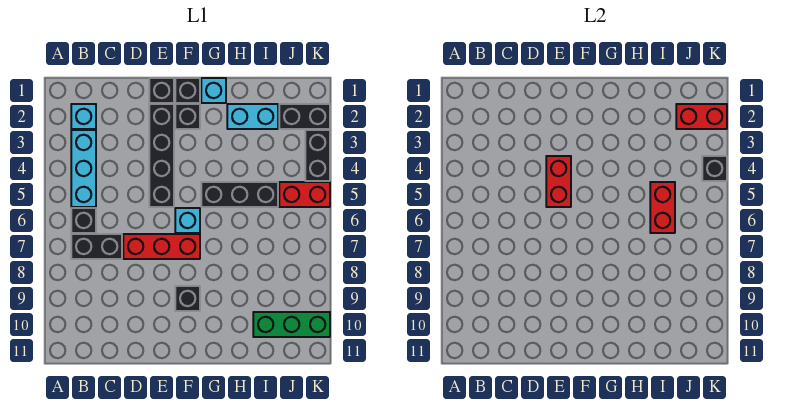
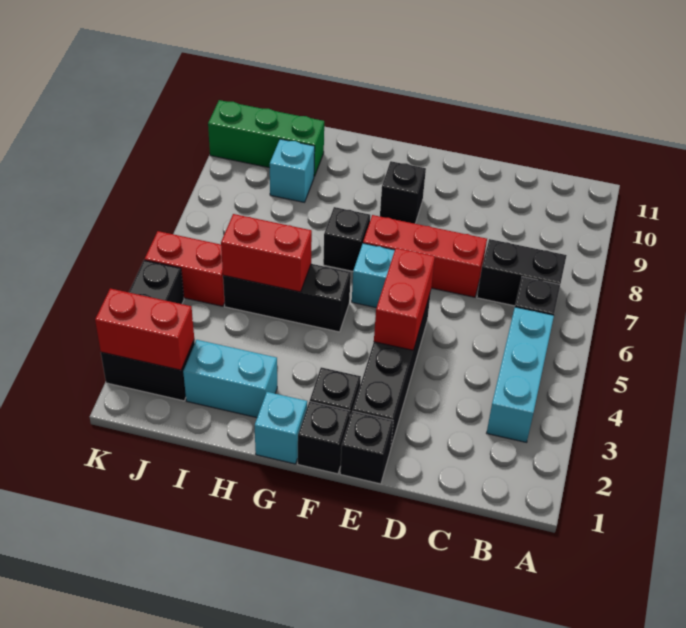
cyan brick B2 level 1 -> cyan brick I9 level 1
red brick I5:I6 level 2 -> red brick H5:I5 level 2
black brick K4 level 2 -> black brick G7 level 1

